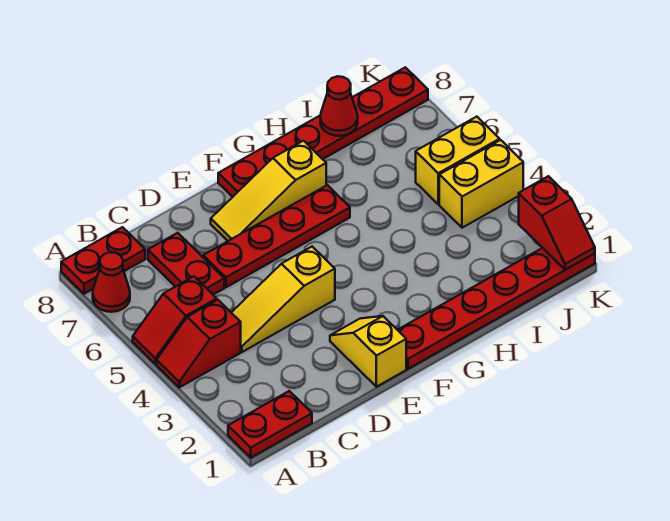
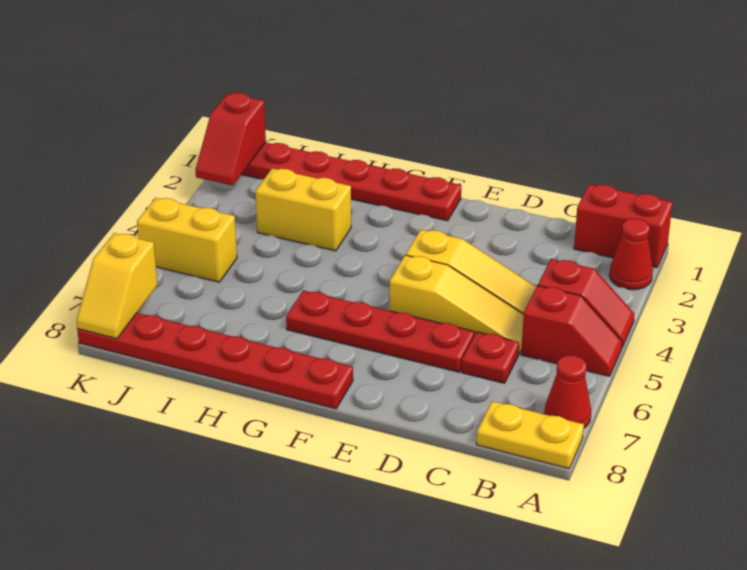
red plate A1:B1 level 1 -> red brick A1:B1 level 1
red plate A8:B8 level 1 -> yellow plate A8:B8 level 1
red plate C6:C7 level 1 -> red plate C6 level 1
yellow slope E1:E2 level 1 top 1 -> yellow slope K7:K8 level 2 top 7
yellow slope E7:G7 level 1 top G -> yellow slope C5:E5 level 1 top E
red cone I8 level 2 -> red cone A2 level 1
yellow brick J4:K4 level 1 -> yellow brick H3:I3 level 1
red slope K1:K2 level 2 top 2 -> red slope K1:K2 level 2 top 1

